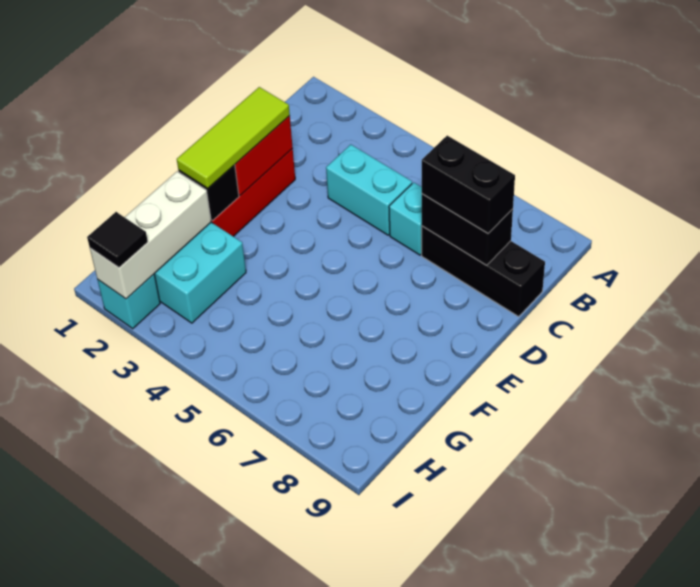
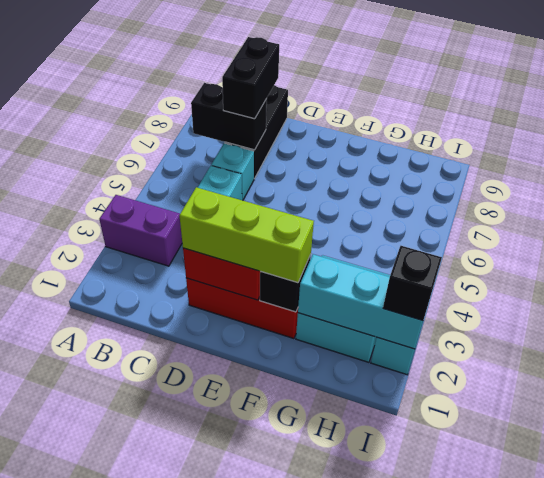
none -> purple brick A3:B3 level 1
black brick C7:C8 level 2 -> black brick B7:C7 level 2
lime tile D2:F2 level 3 -> lime brick D2:F2 level 3
white brick G2:I2 level 2 -> cyan brick G2:I2 level 2
black tile I2 level 3 -> black brick I2 level 3

